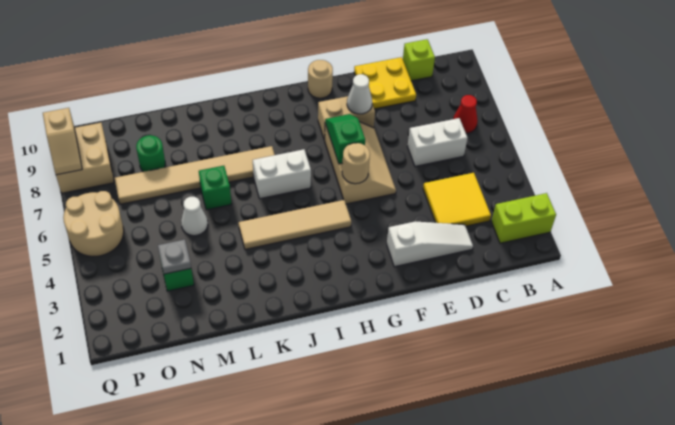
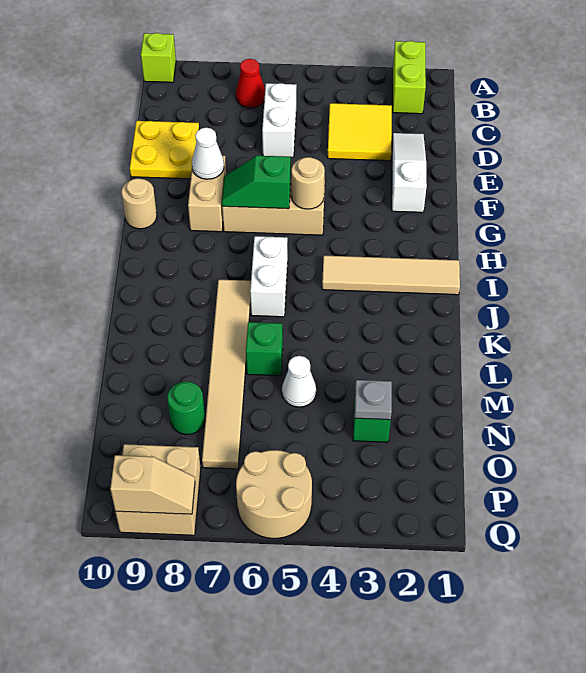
lime brick C10 level 1 -> lime brick A10 level 1
tan tile H4:K4 level 1 -> tan tile I1:I4 level 1

